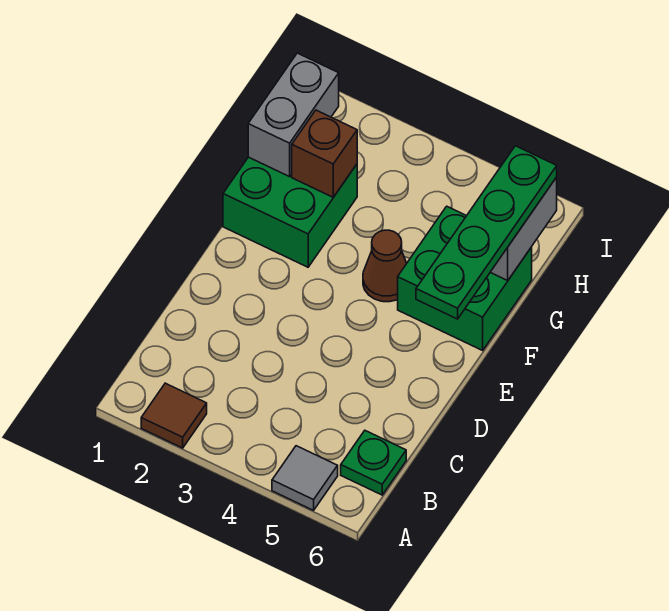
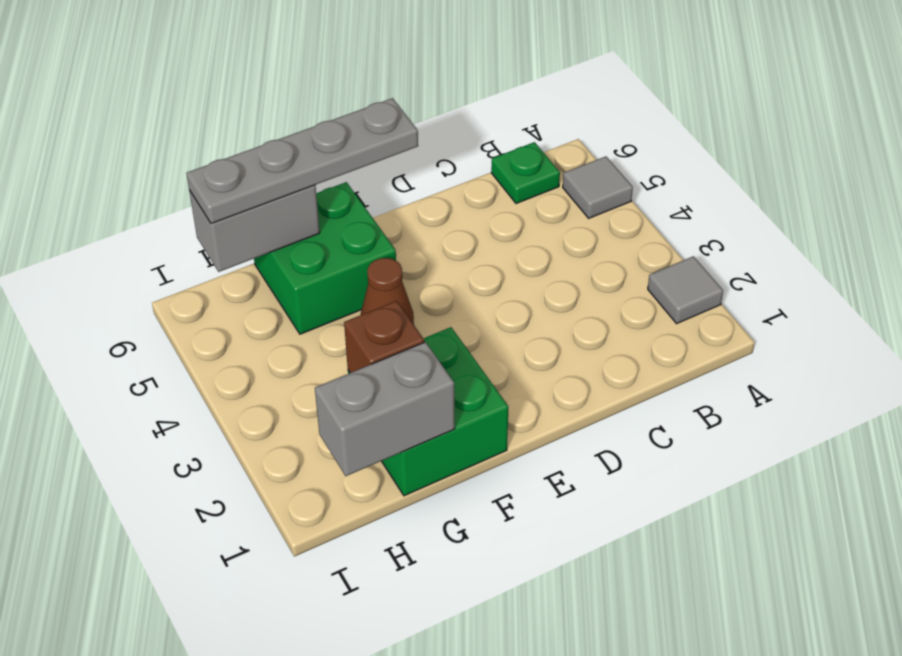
brown tile A2 level 1 -> grey tile A2 level 1
green plate E6:H6 level 3 -> grey plate E6:H6 level 3

